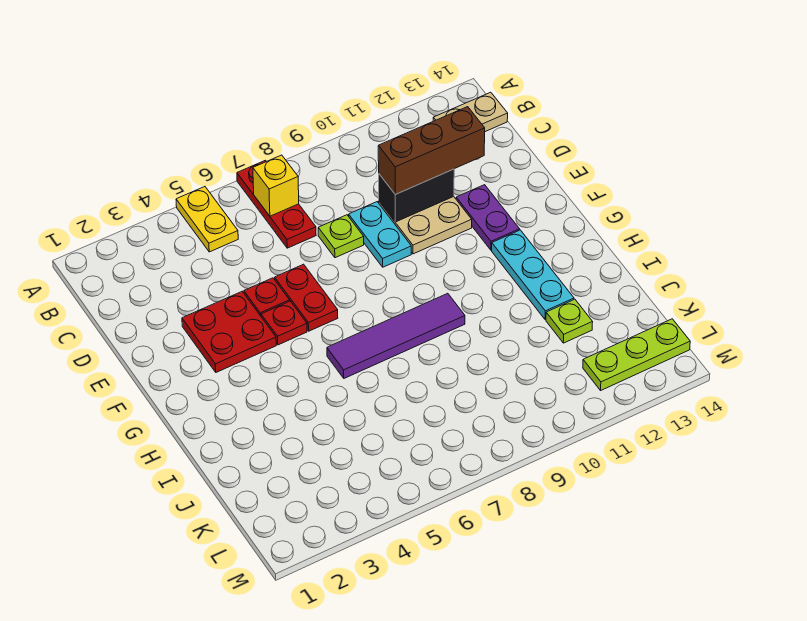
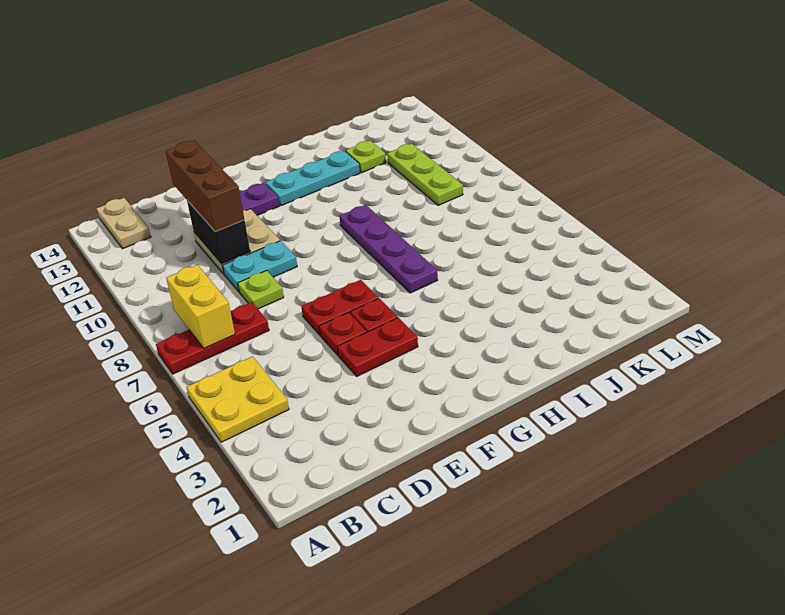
yellow plate A5:B5 level 1 -> yellow plate A4:B5 level 1
yellow brick B7 level 2 -> yellow brick B7:B8 level 2
red plate E3:F4 level 1 -> red plate E4:F4 level 1
purple tile H6:H9 level 1 -> purple plate H6:H9 level 1
lime plate L12:L14 level 1 -> lime plate K9:K11 level 1

